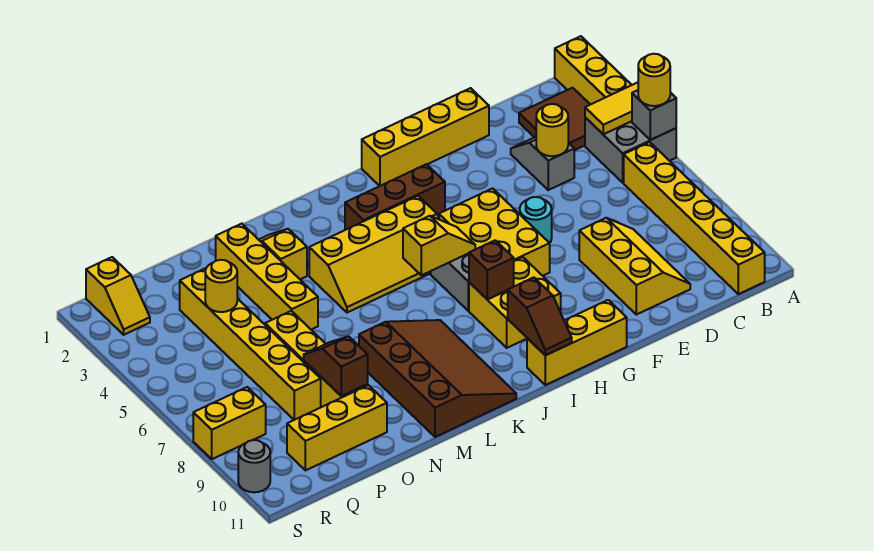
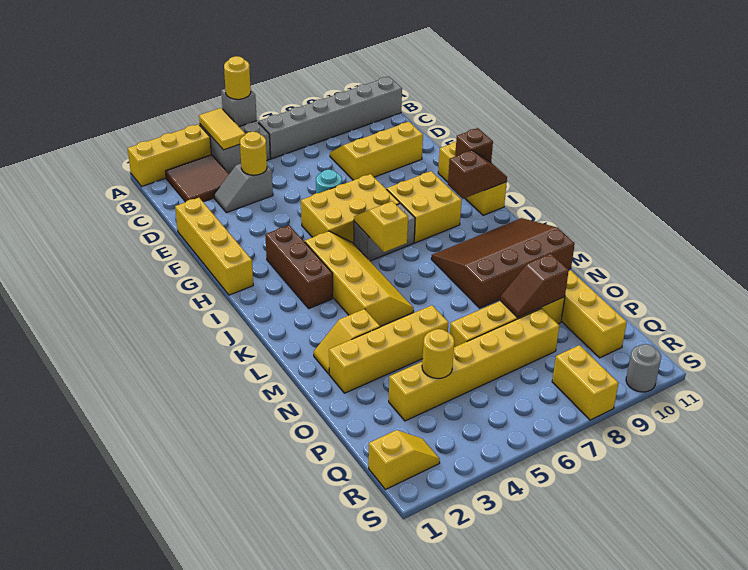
yellow brick B6:B11 level 1 -> grey brick B6:B11 level 1
brown brick I8 level 2 -> brown brick H11 level 2

